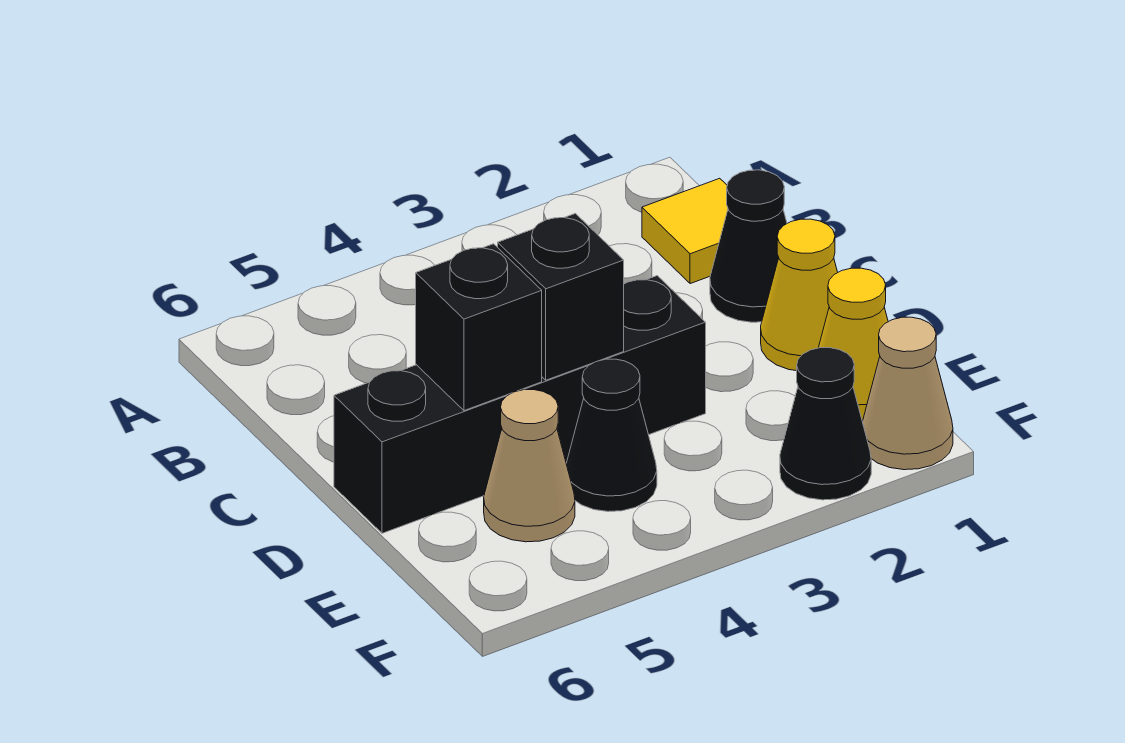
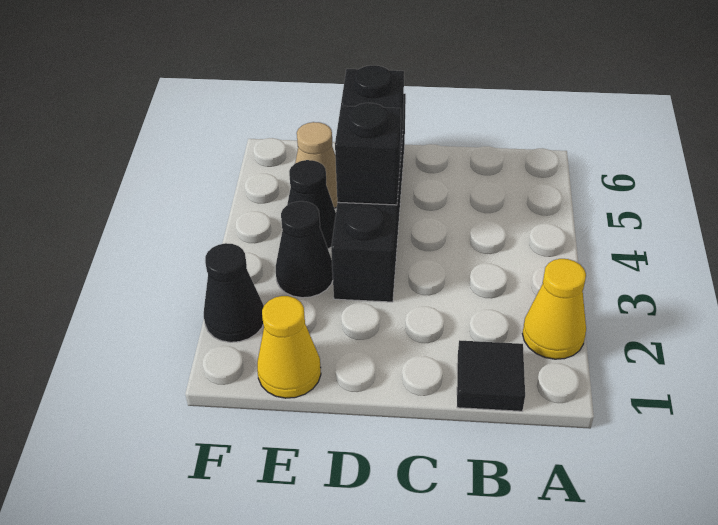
yellow tile B1 level 1 -> black tile B1 level 1
black cone C1 level 1 -> black cone E3 level 1
yellow cone D1 level 1 -> yellow cone A2 level 1
tan cone F1 level 1 -> none

